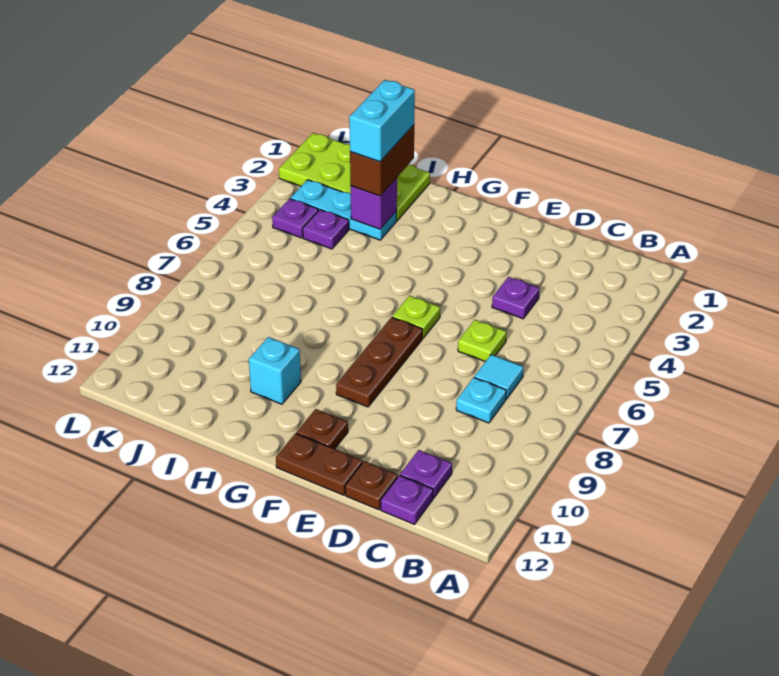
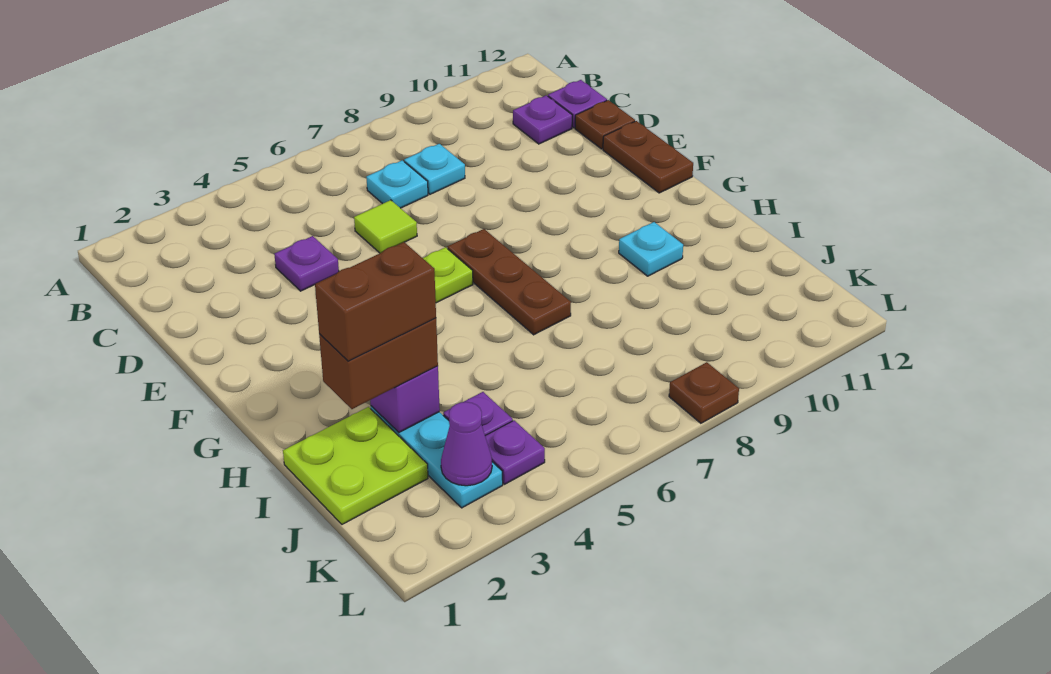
cyan tile C7 level 1 -> cyan plate C7 level 1
lime plate D6 level 1 -> lime tile D6 level 1
brown plate F7:F9 level 1 -> brown plate F7:H7 level 1
brown plate F11 level 1 -> brown plate L8 level 1
cyan brick H10 level 1 -> cyan plate H10 level 1
lime plate I1:L2 level 1 -> lime plate I1:J2 level 1
cyan brick I2:I3 level 4 -> brown brick I2:I3 level 4
none -> purple cone K3 level 2

